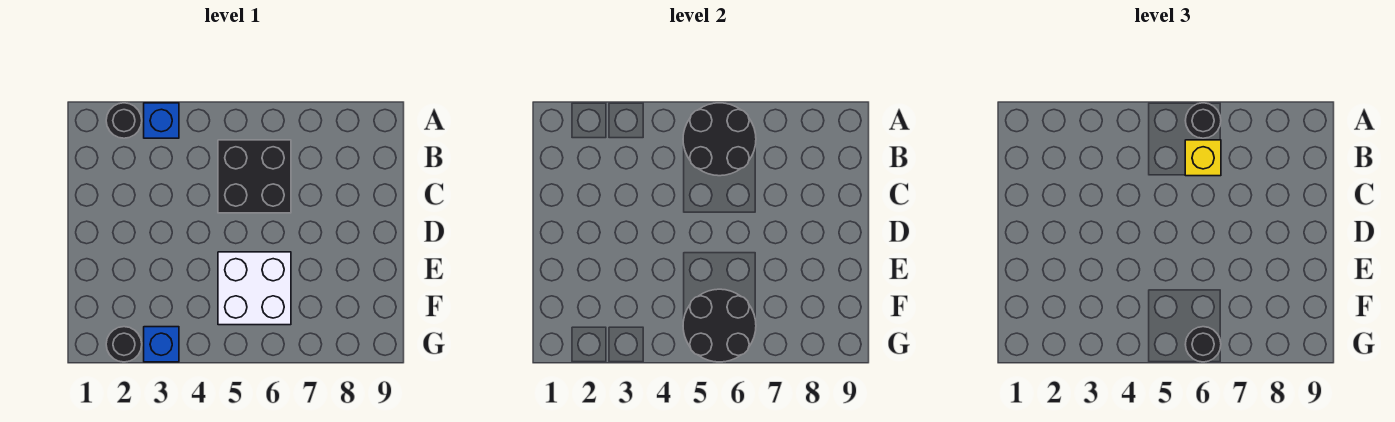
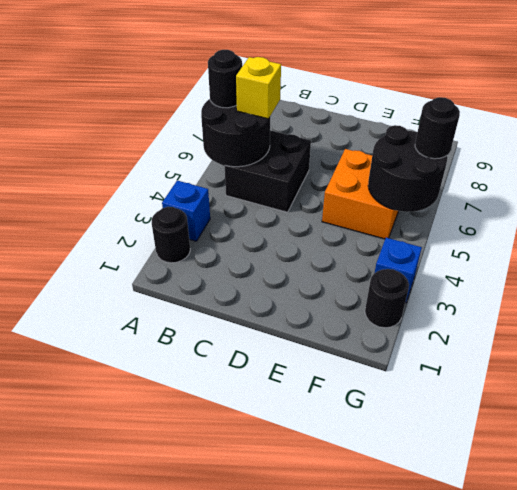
white brick E5:F6 level 1 -> orange brick E5:F6 level 1

